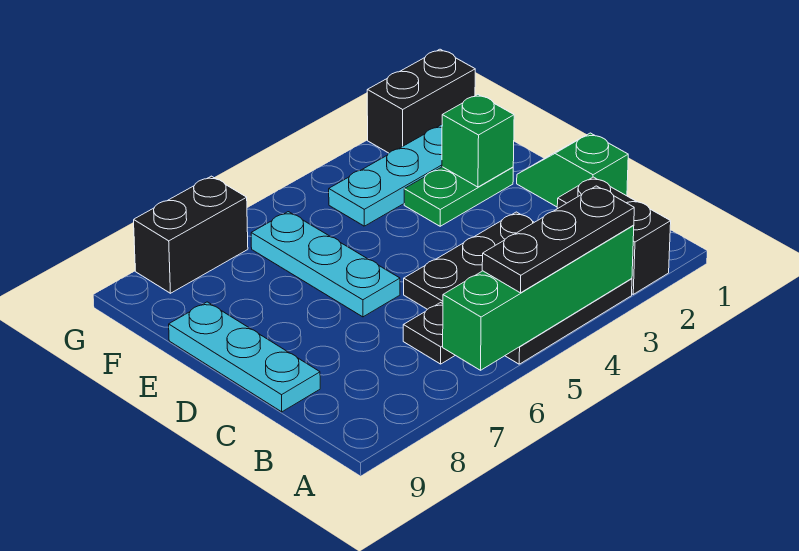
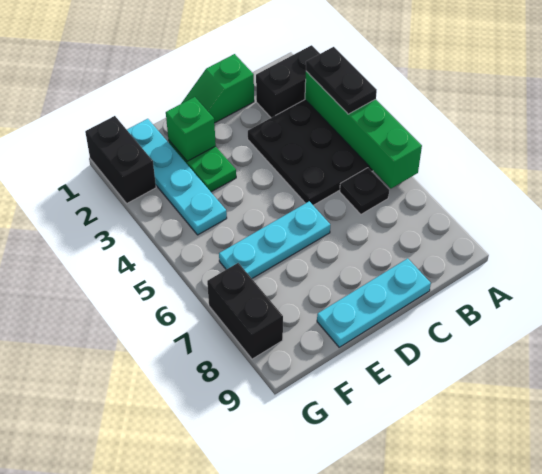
black plate A3:A5 level 3 -> black plate A3:A4 level 3

